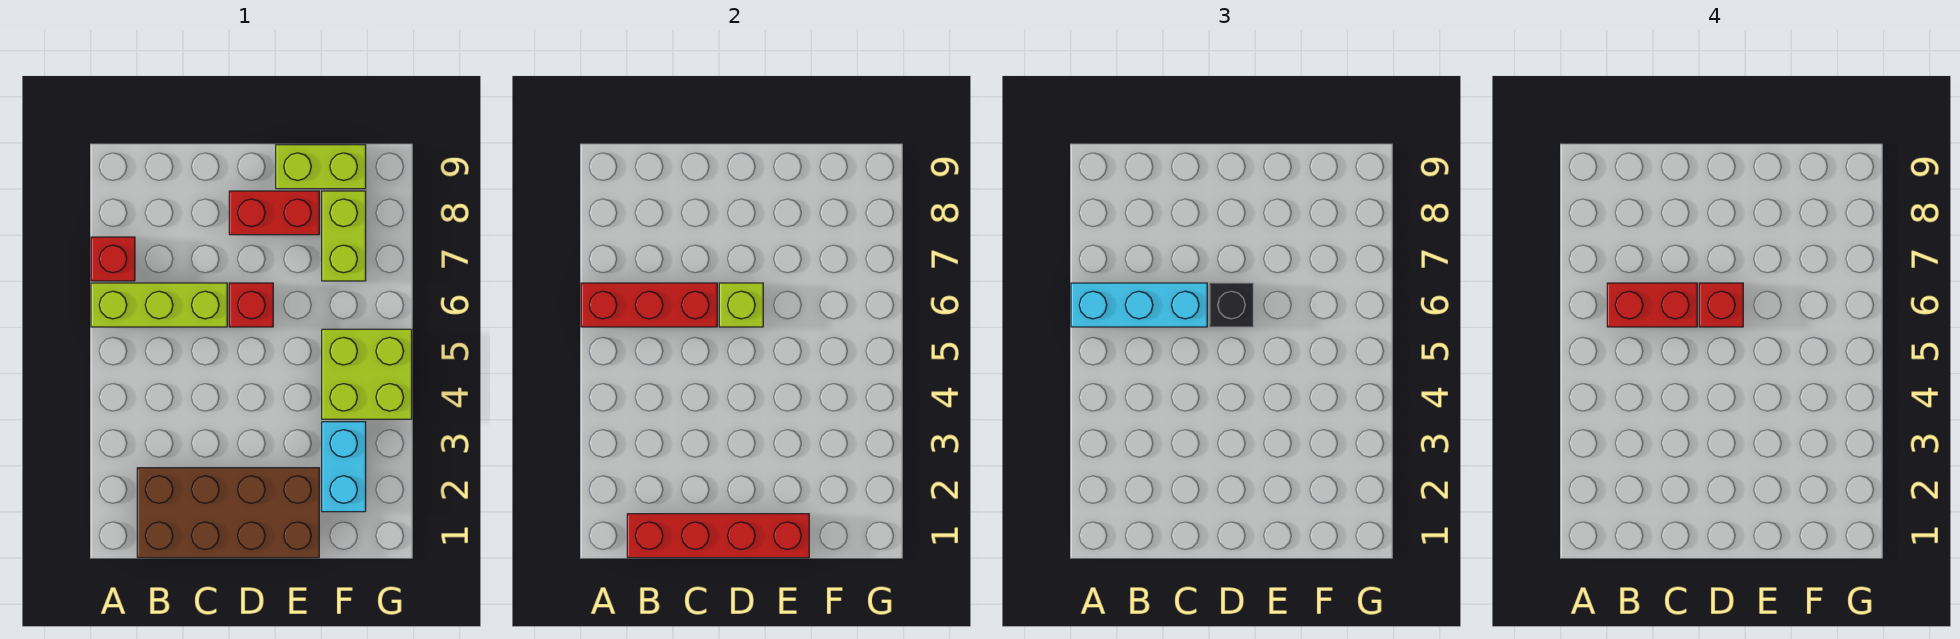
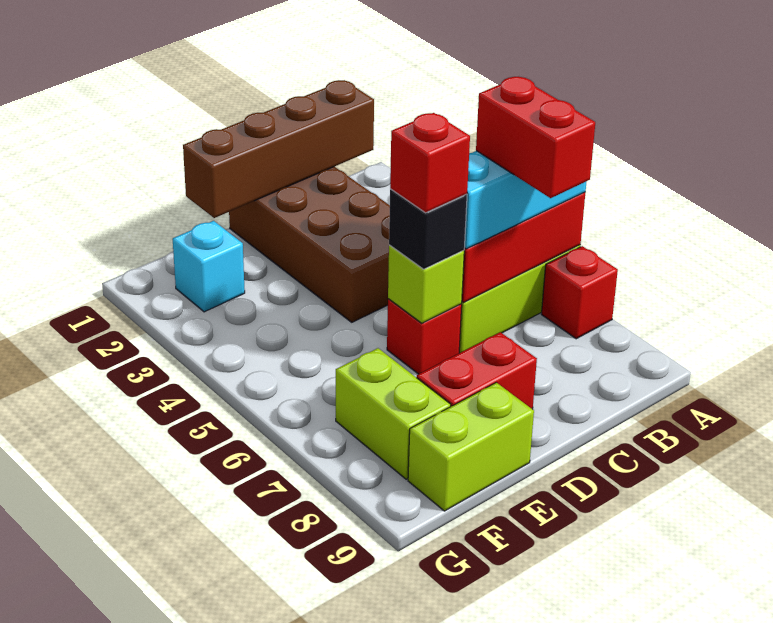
brown brick B1:E2 level 1 -> brown brick C1:D4 level 1
red brick B1:E1 level 2 -> brown brick B1:E1 level 2
red brick B6:C6 level 4 -> red brick B6:B7 level 4
cyan brick F2:F3 level 1 -> cyan brick F2 level 1
lime brick F4:G5 level 1 -> none

